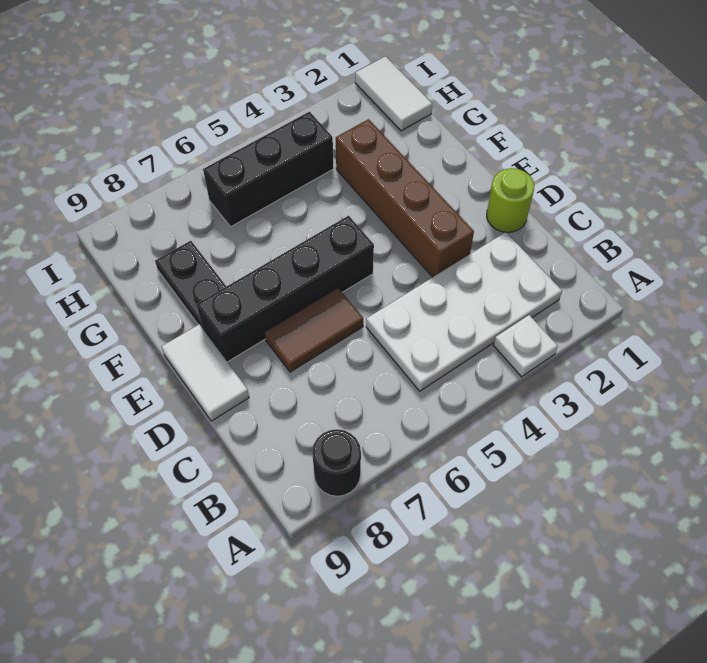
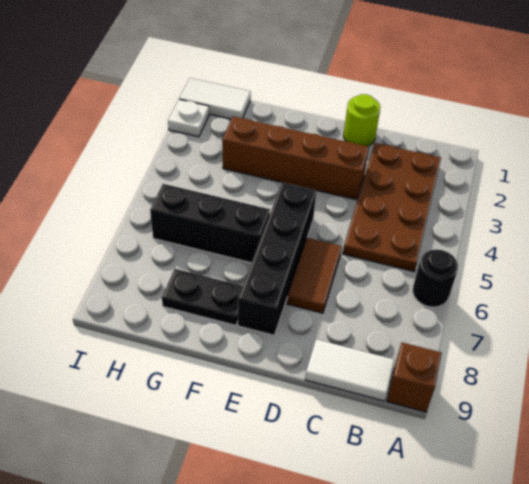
white plate A3 level 1 -> white plate I2 level 1
black round brick A8 level 1 -> black round brick A6 level 1
none -> brown brick A9 level 1
white plate B2:C5 level 1 -> brown plate B2:C5 level 1
white tile D9:E9 level 1 -> white tile B9:C9 level 1
black brick H4:H6 level 1 -> black brick F6:H6 level 1

